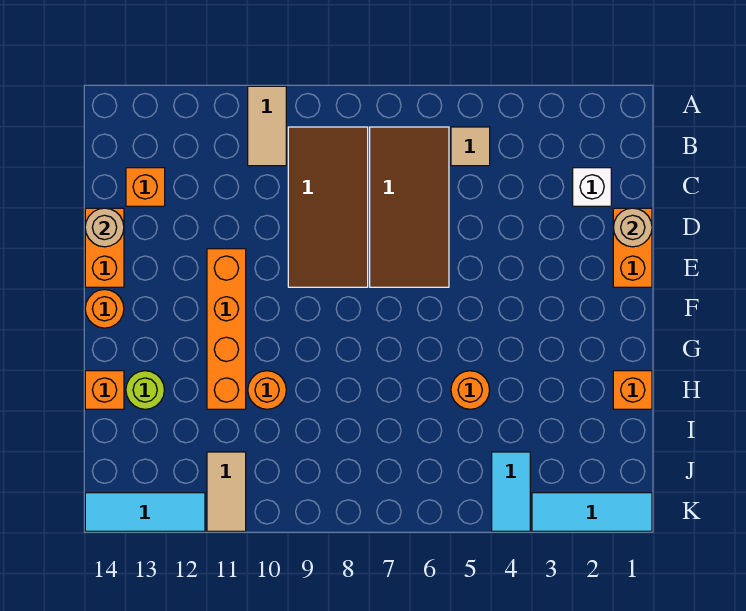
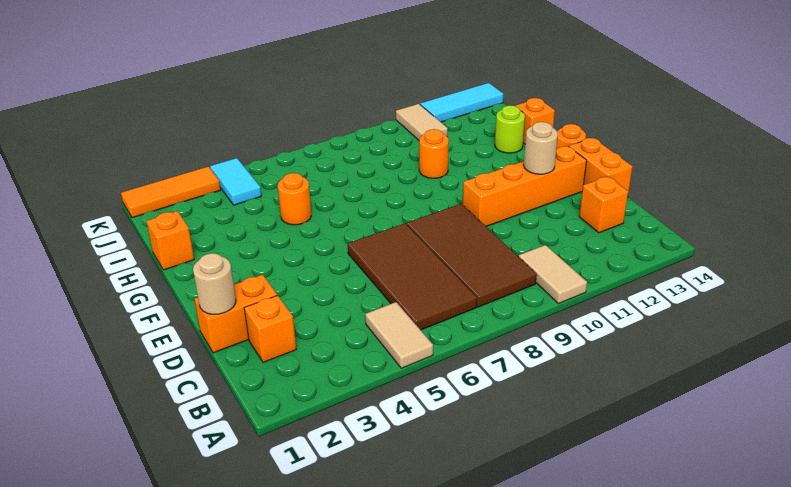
tan tile B5 level 1 -> tan tile A5:B5 level 1
white brick C2 level 1 -> orange brick C2 level 1
orange brick D1:E1 level 1 -> orange brick D1:D2 level 1
tan round brick D14 level 2 -> tan round brick E12 level 2
orange brick E11:H11 level 1 -> orange brick E10:E13 level 1
cyan tile K1:K3 level 1 -> orange tile K1:K3 level 1

